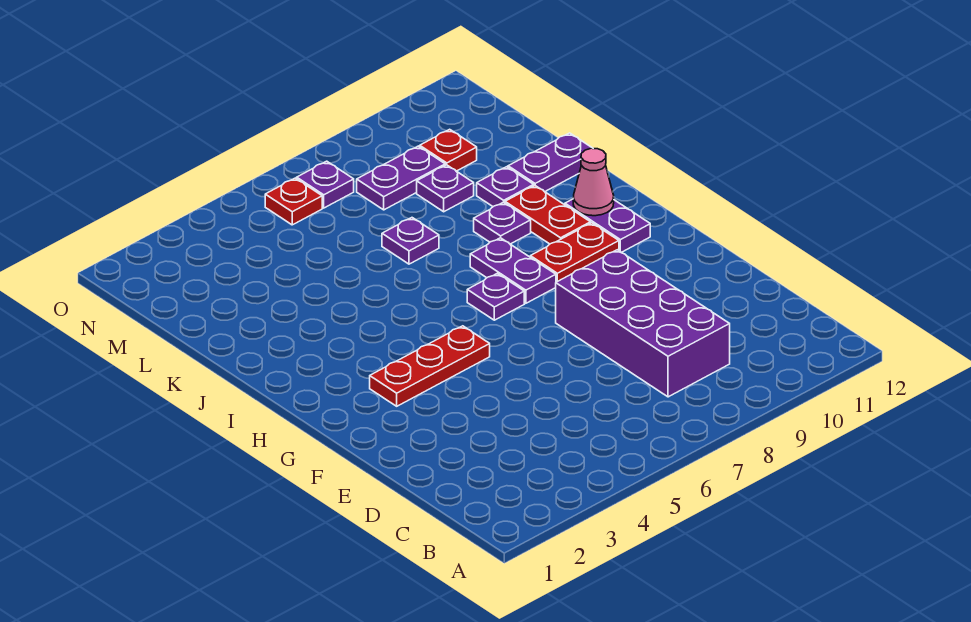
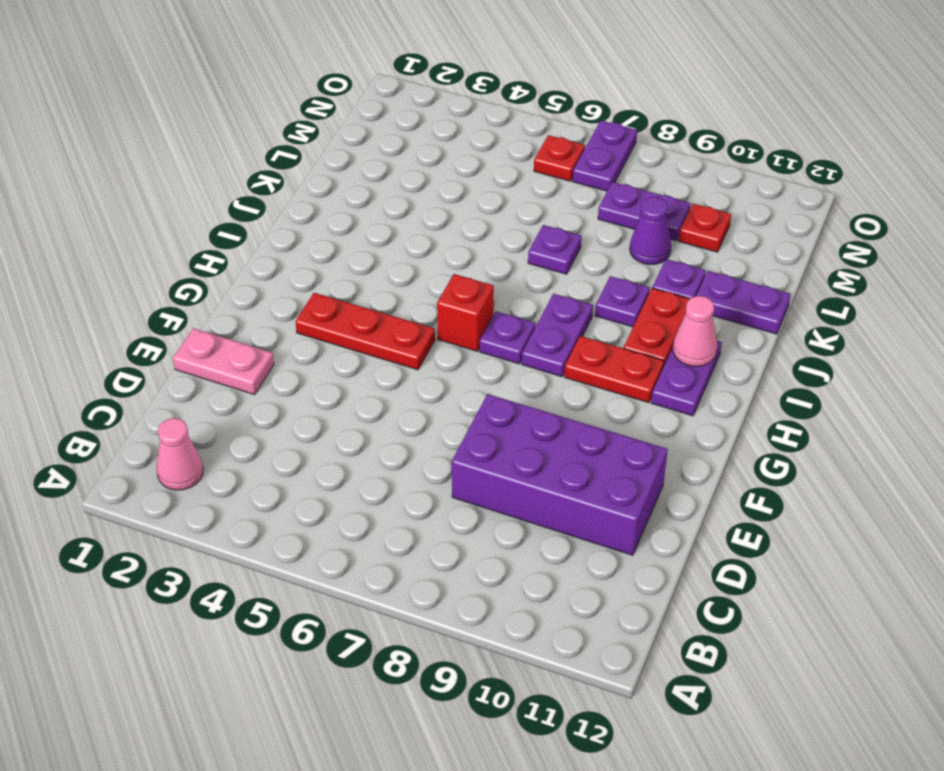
none -> pink cone B2 level 1
purple brick C8:F9 level 1 -> purple brick D8:E11 level 1
none -> pink plate E1:E2 level 1
none -> red brick H6 level 1
purple plate L9 level 1 -> purple cone L9 level 1
purple plate N7 level 1 -> purple plate N7:O7 level 1

